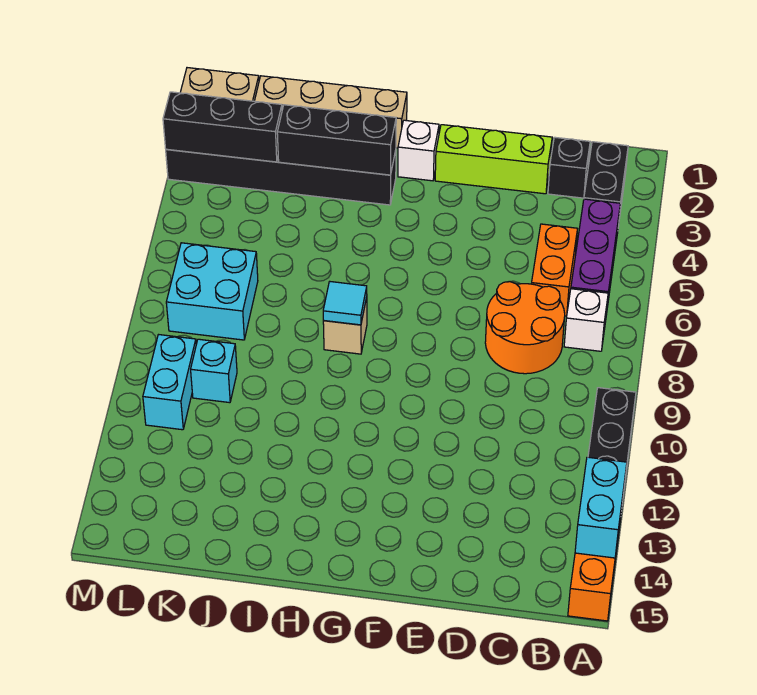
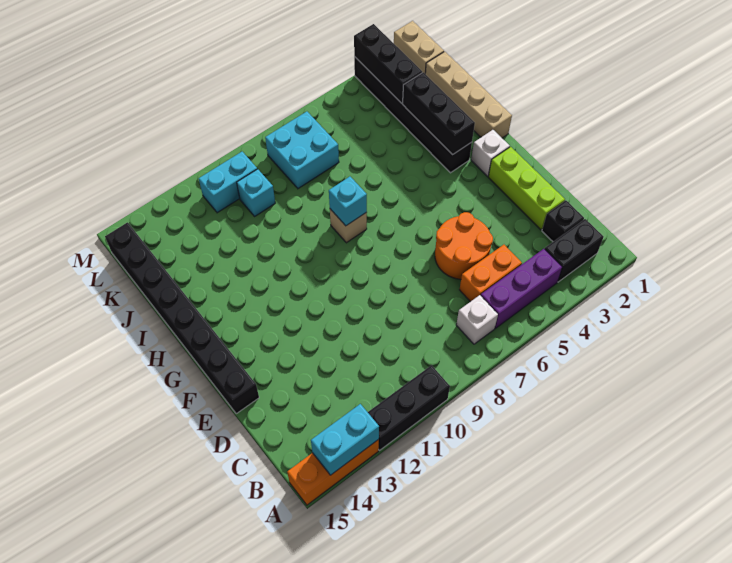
orange round brick C7:D8 level 1 -> orange round brick D5:E6 level 1
none -> black brick E15:L15 level 1
cyan tile H8 level 2 -> cyan brick H8 level 2

